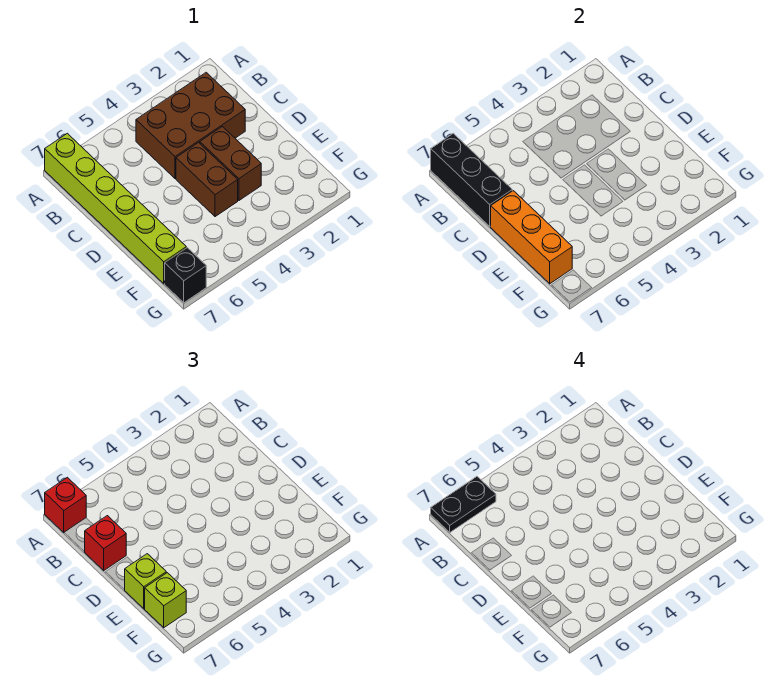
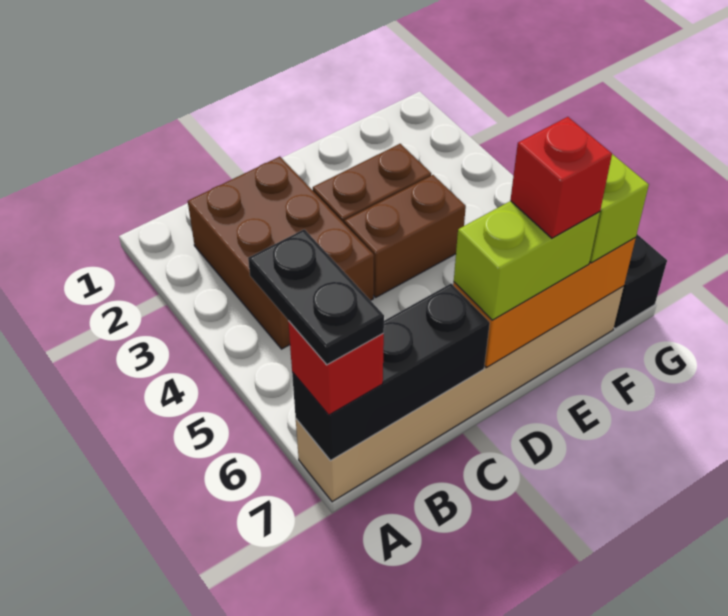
lime brick A7:F7 level 1 -> tan brick A7:F7 level 1
red brick C7 level 3 -> red brick E7 level 4
lime brick E7 level 3 -> lime brick D7:E7 level 3

